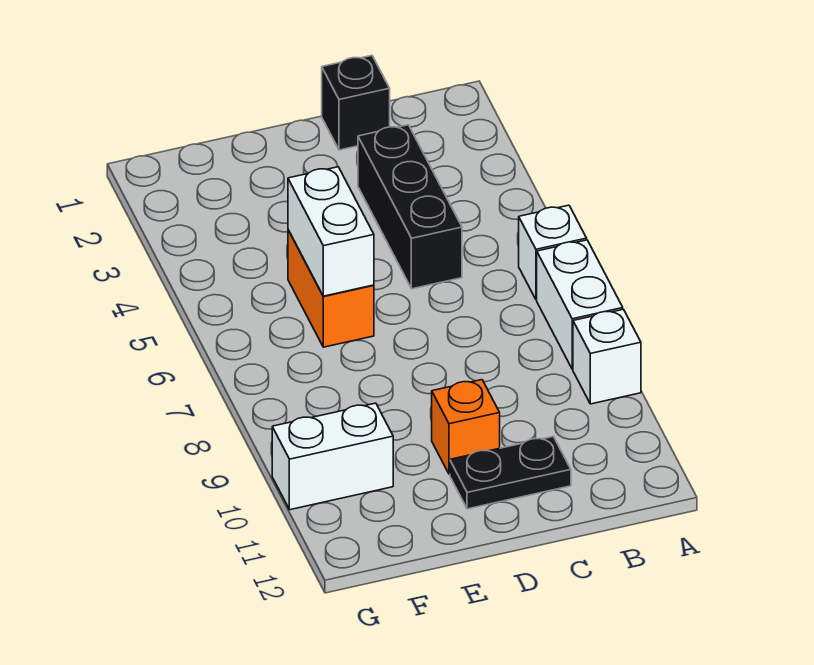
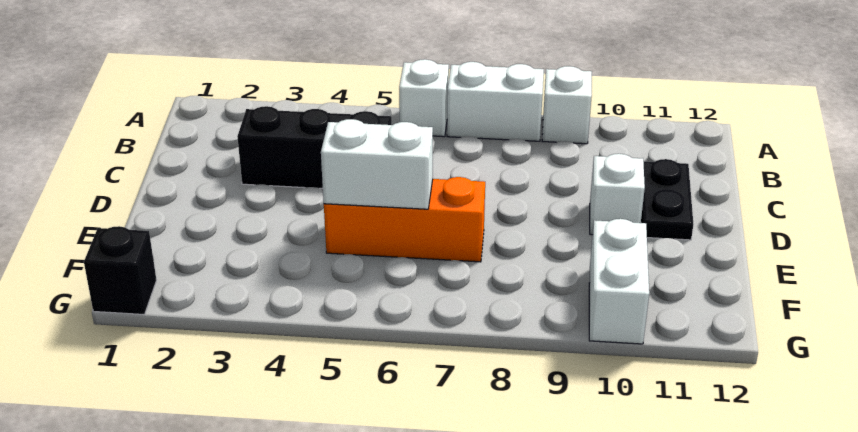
black brick C1 level 1 -> black brick G1 level 1
orange brick D10 level 1 -> white brick D10 level 1
orange brick E5:E6 level 1 -> orange brick E5:E7 level 1

